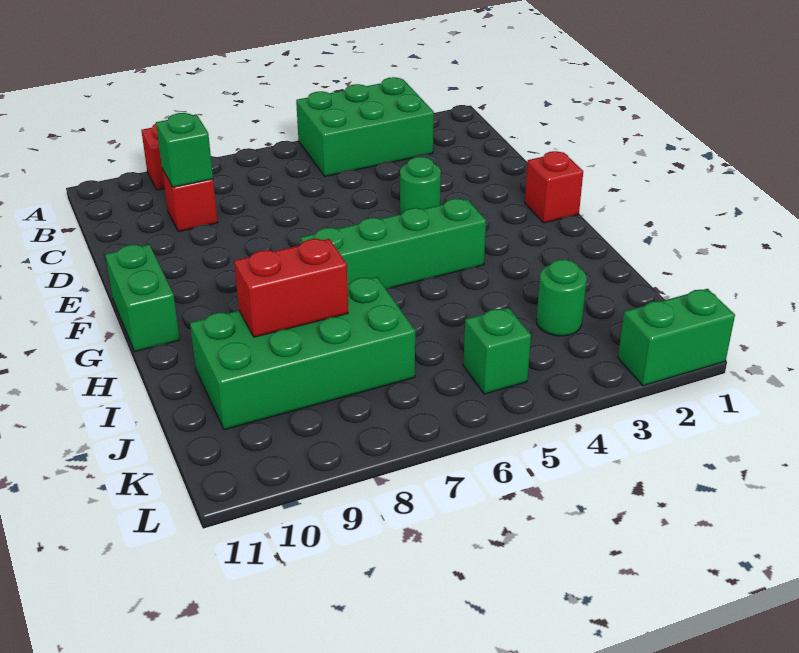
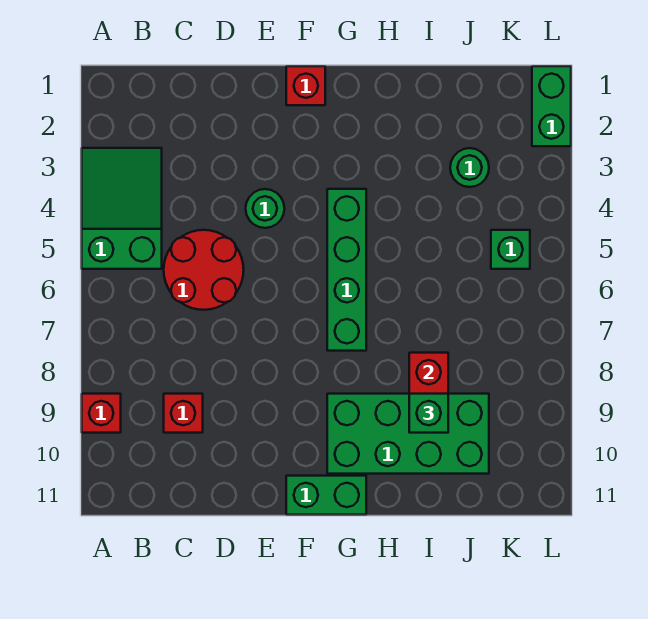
green brick A3:B5 level 1 -> green slope A3:B5 level 1 top 5
none -> red round brick C5:D6 level 1
green brick C9 level 2 -> green brick I9 level 3
green brick I7:J10 level 1 -> green brick G9:J10 level 1

